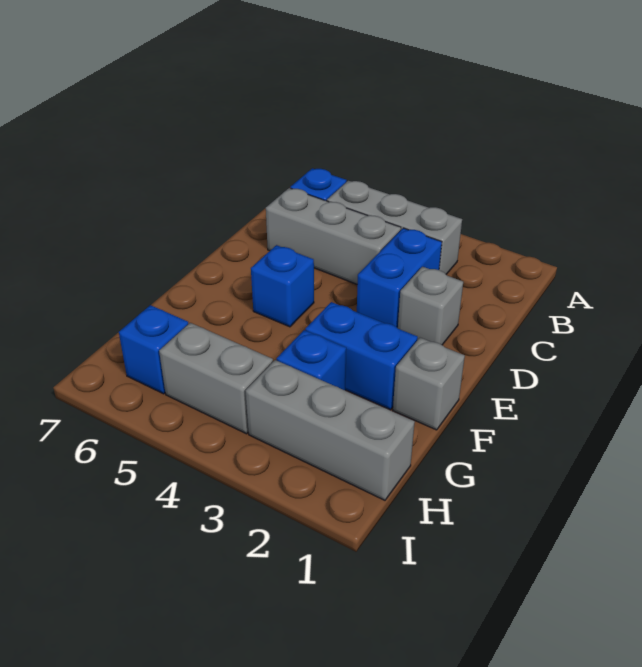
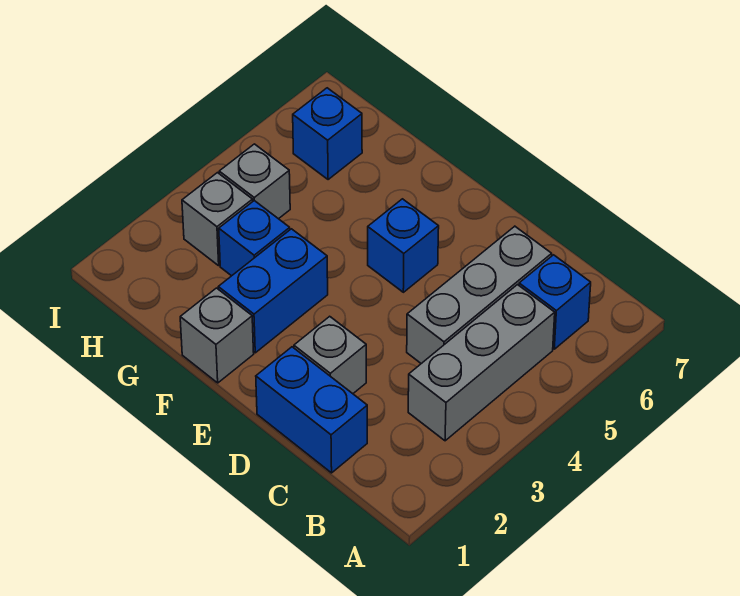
blue brick C3:D3 level 1 -> blue brick C1:D1 level 1
grey brick H1:H3 level 1 -> grey brick H3 level 1
grey brick H4:H5 level 1 -> grey brick H4 level 1

